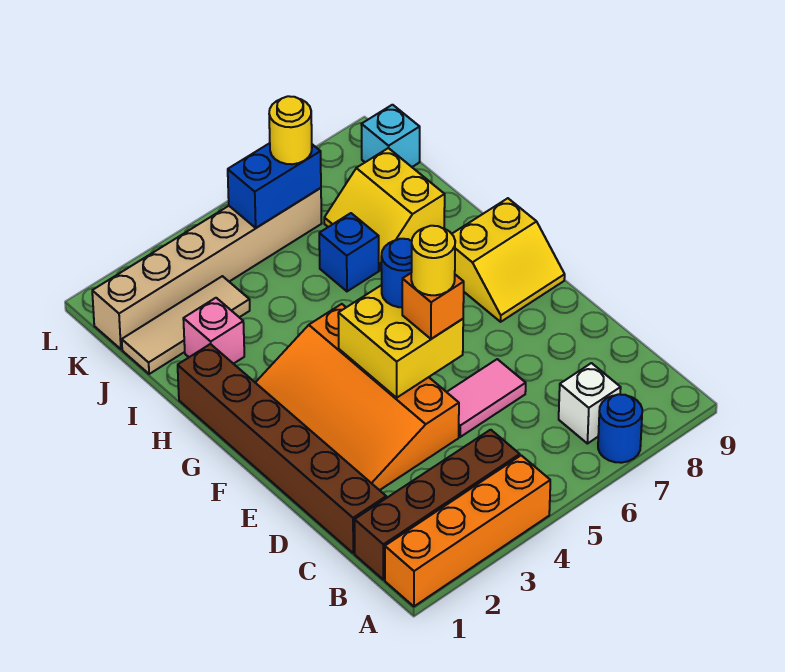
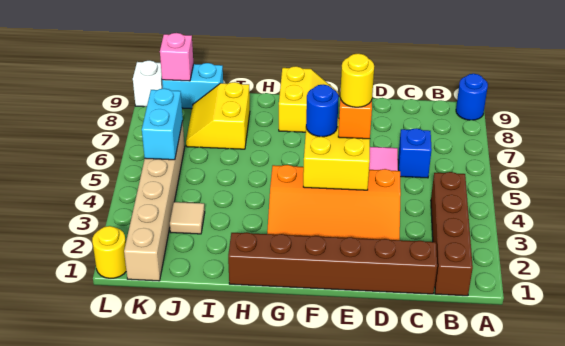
orange brick A1:A4 level 1 -> none
blue round brick A7 level 1 -> blue round brick A9 level 1
white brick B7 level 1 -> white brick L9 level 1
pink brick I2 level 1 -> pink brick K9 level 2
blue brick I6 level 1 -> blue brick C6 level 1
yellow slope I7:J8 level 1 top 8 -> yellow slope I7:J8 level 1 top I
tan tile J1:J3 level 1 -> tan tile J3 level 1
blue brick K5:K6 level 2 -> cyan brick K5:K6 level 2
yellow round brick K6 level 3 -> yellow round brick L1 level 1
cyan brick K9 level 1 -> cyan brick J9:K9 level 1

